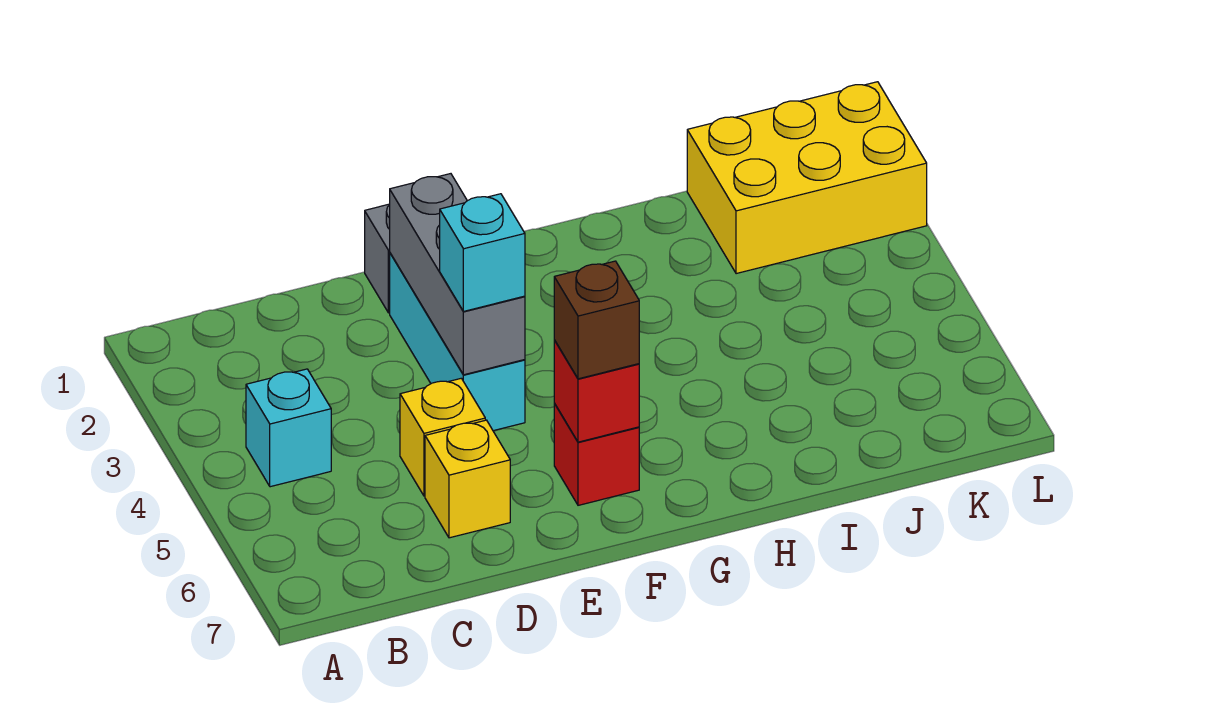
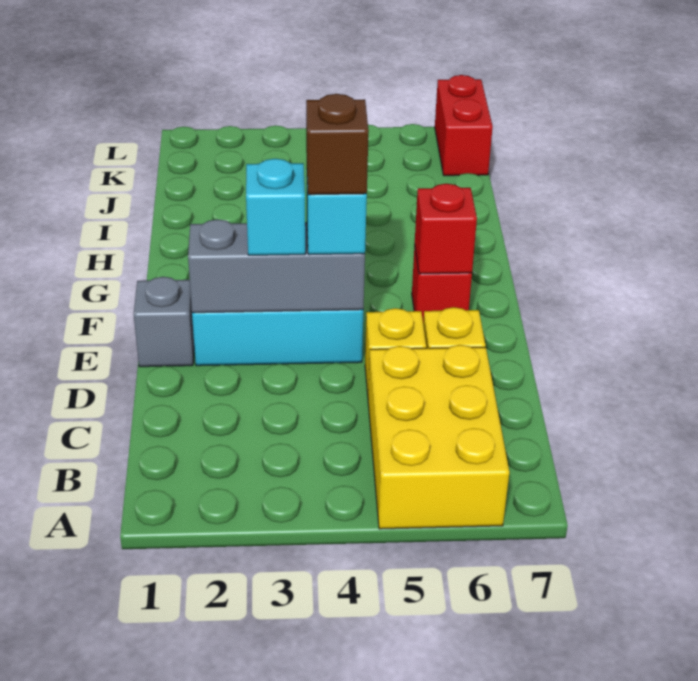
cyan brick B4 level 1 -> cyan brick E3 level 3
brown brick F6 level 3 -> brown brick E4 level 4
yellow brick J1:L2 level 1 -> yellow brick A5:C6 level 1
none -> red brick K7:L7 level 1

